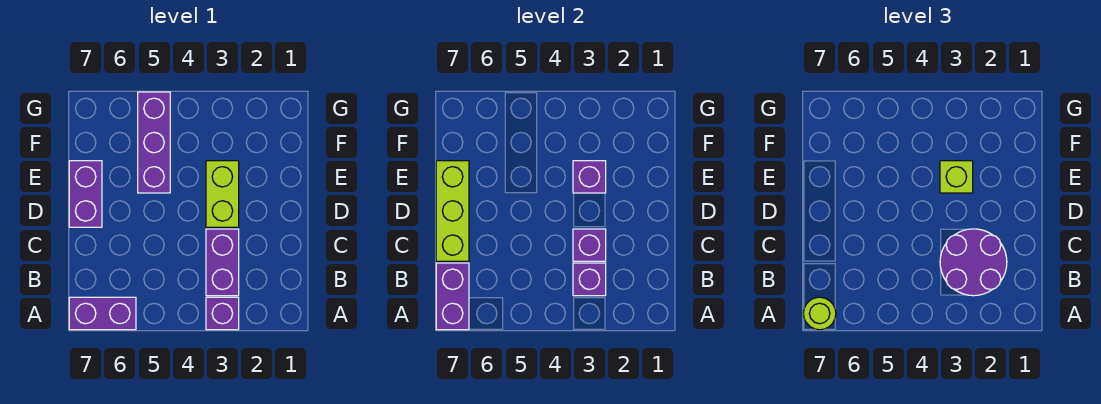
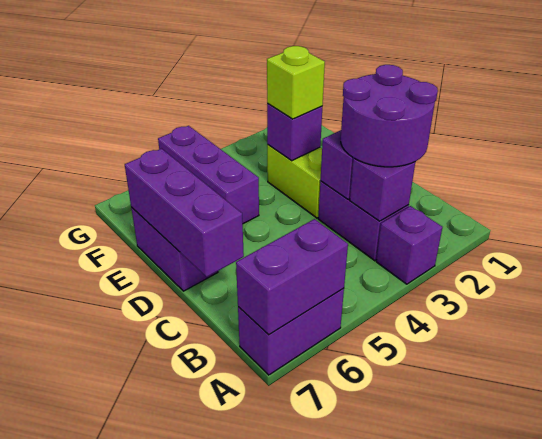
purple brick A7:B7 level 2 -> purple brick A6:A7 level 2
lime round brick A7 level 3 -> none
lime brick C7:E7 level 2 -> purple brick C7:E7 level 2

